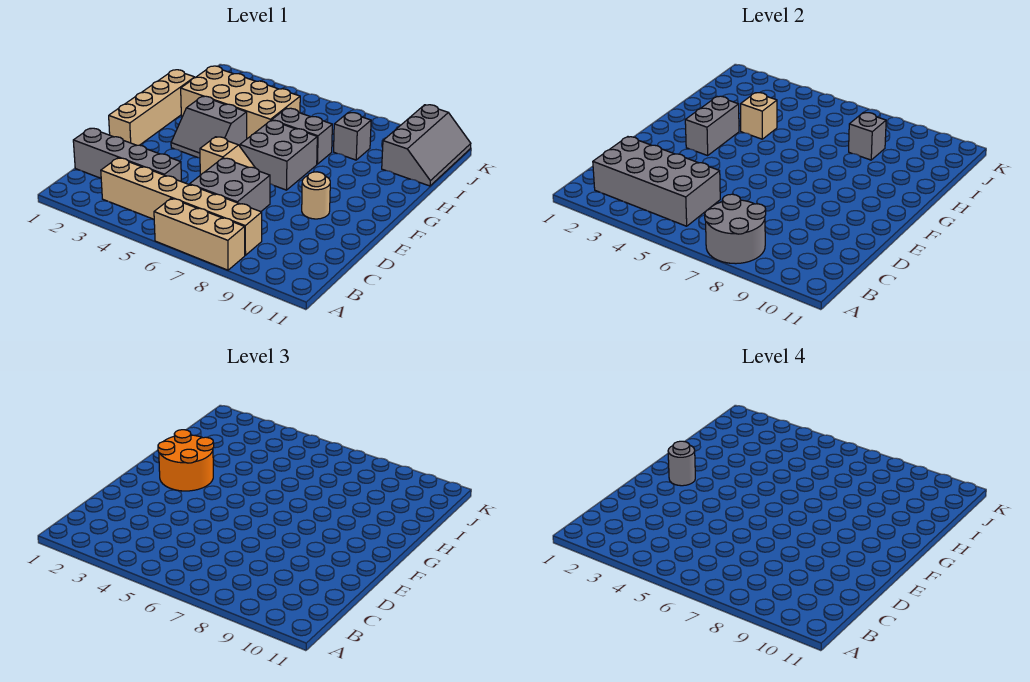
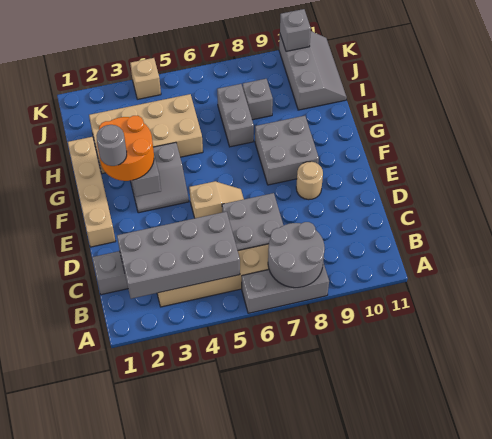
tan brick A6:A8 level 1 -> grey brick A6:A8 level 1
grey brick F6:G7 level 1 -> grey brick F8:G9 level 1
tan brick H4 level 2 -> tan brick K4 level 1
grey brick H6:H7 level 1 -> grey brick H7:I7 level 1
grey brick I8 level 2 -> grey brick K10 level 2

